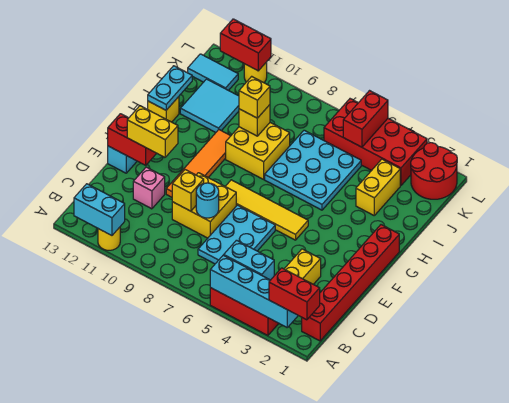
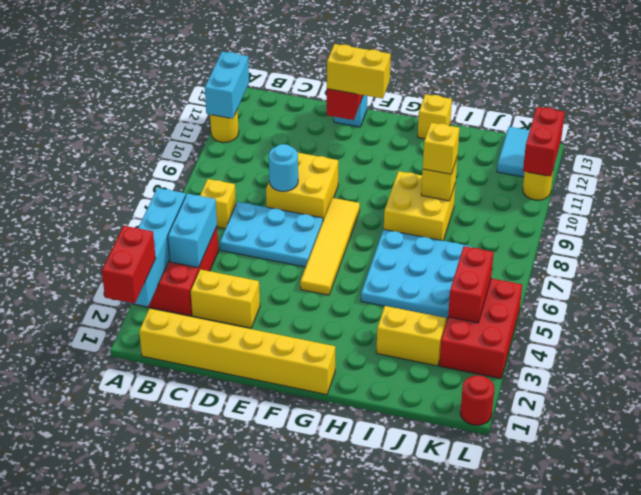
red brick B1:G1 level 1 -> yellow brick B1:G1 level 1
yellow brick D9 level 2 -> yellow brick B7 level 1
pink brick D11 level 1 -> none
orange tile E10:H10 level 1 -> none
yellow brick E11:E12 level 3 -> yellow brick E12:F12 level 3
cyan plate H13:I13 level 2 -> none
cyan tile I11:J12 level 1 -> none
red round brick K1:L2 level 1 -> red round brick L1 level 1
red brick K3:L6 level 1 -> red brick K3:L5 level 1
red brick K5:L5 level 2 -> red brick K4:K5 level 2

